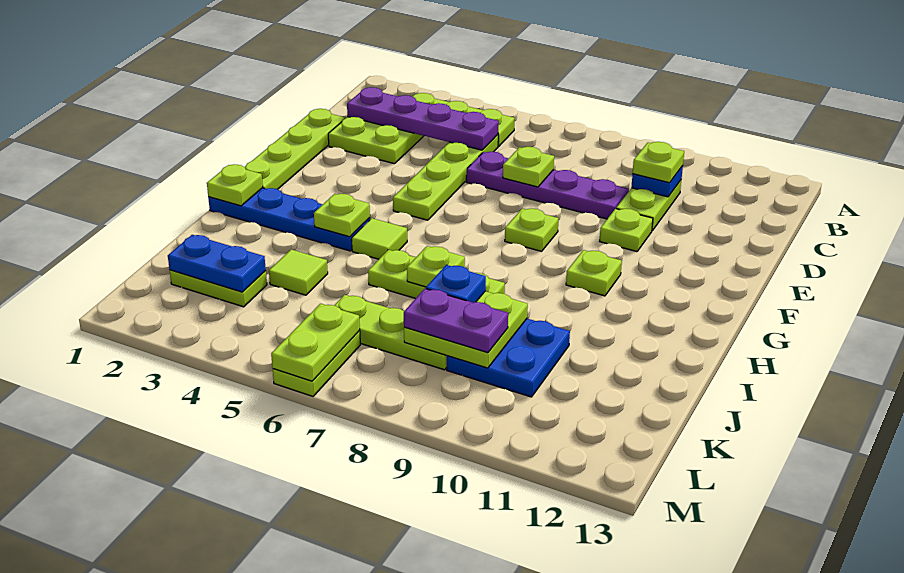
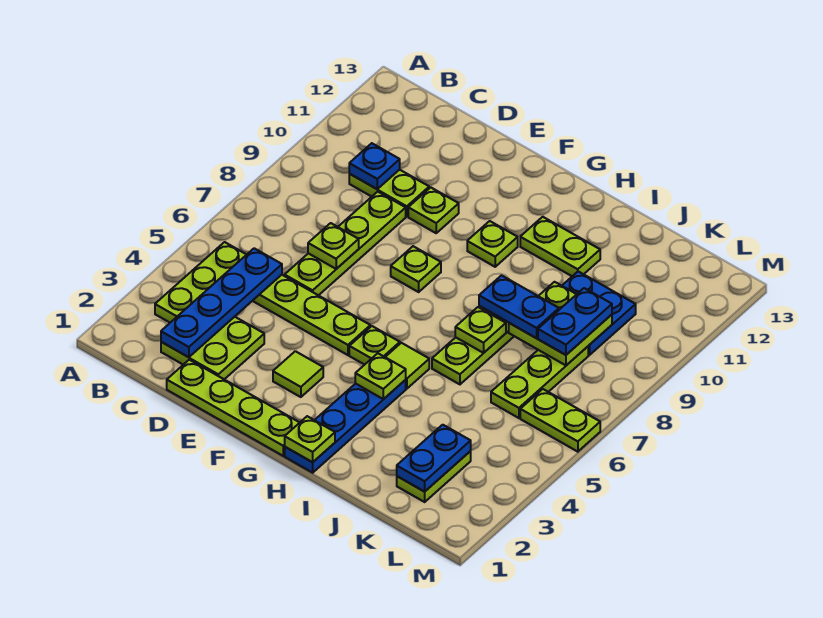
purple plate C2:C5 level 2 -> blue plate C2:C5 level 2
lime plate C10 level 3 -> lime plate G5 level 1
purple plate D6:D9 level 1 -> lime plate D6:D9 level 1
lime tile J4 level 1 -> lime tile F3 level 1
blue plate J8 level 3 -> blue plate I8:J8 level 3
purple plate K8:K9 level 3 -> blue plate K8:K9 level 3
lime plate L6:M6 level 2 -> lime plate H11:I11 level 1

